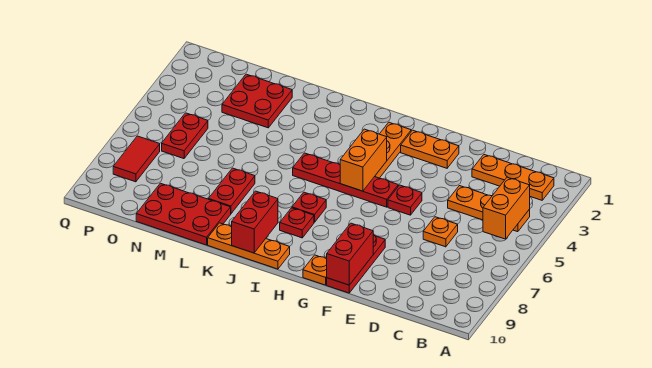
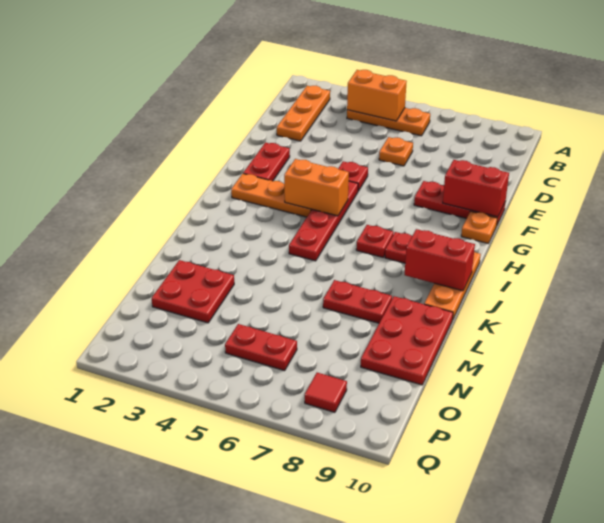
orange plate B4:D4 level 1 -> orange plate B4:B6 level 1
orange plate F2:G2 level 1 -> red plate F2:G2 level 1
red tile P7:P8 level 1 -> red tile P8 level 1

